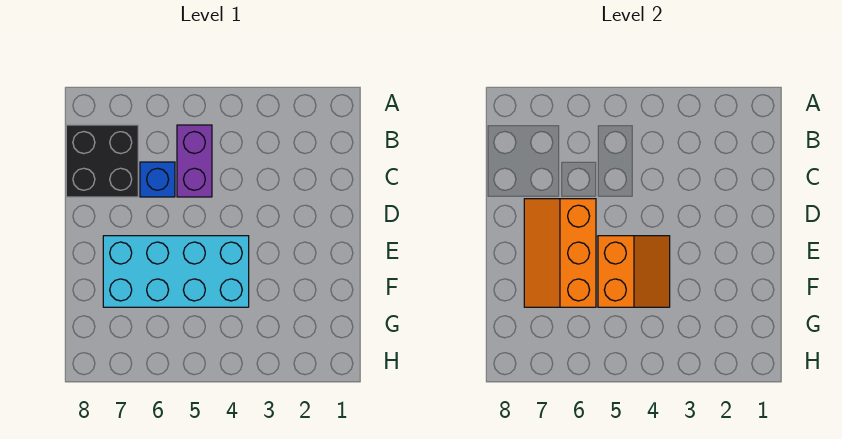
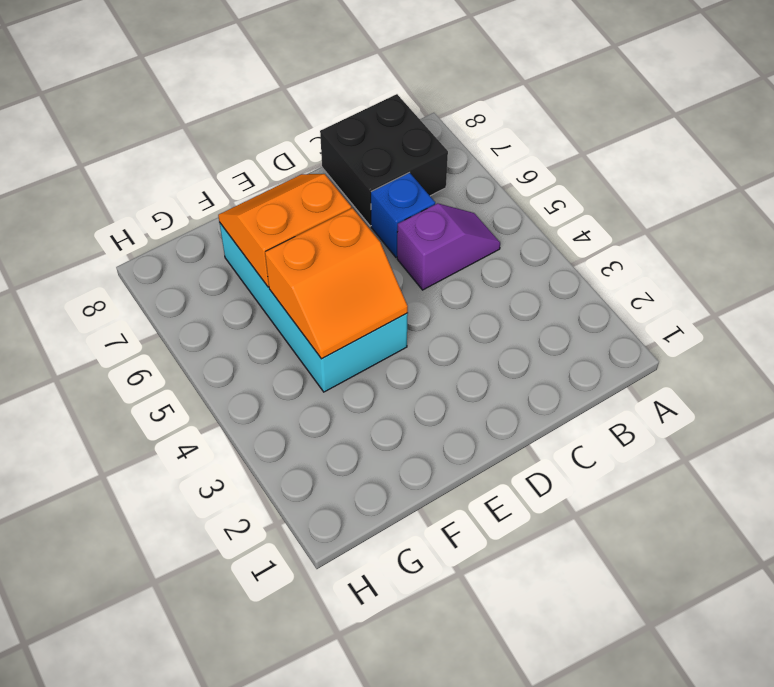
purple brick B5:C5 level 1 -> purple slope B5:C5 level 1 top C
orange slope D6:F7 level 2 top 6 -> orange slope E6:F7 level 2 top 6

